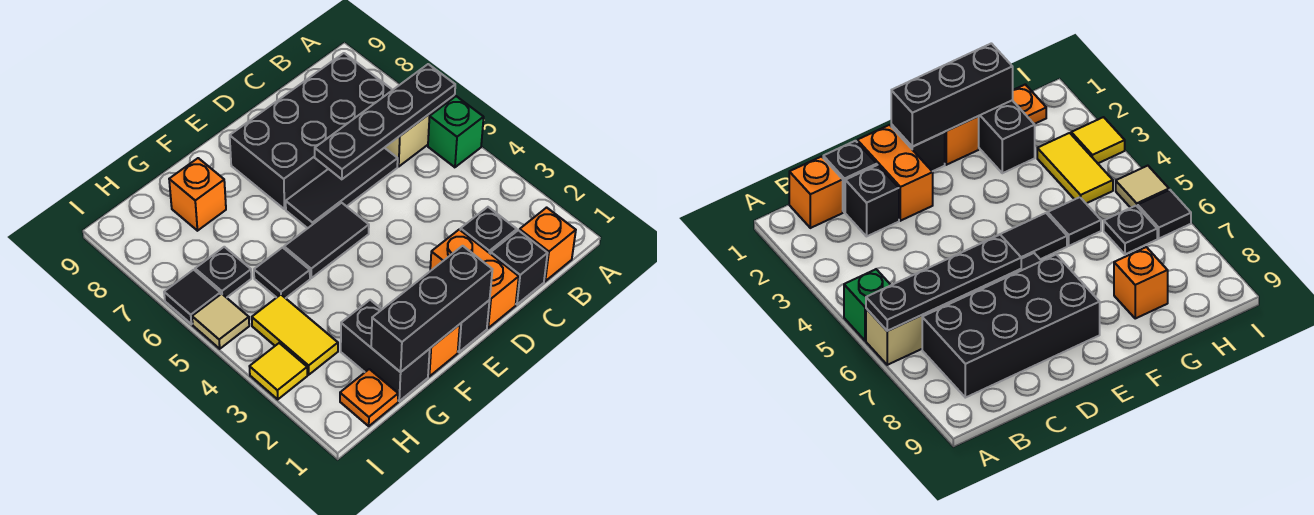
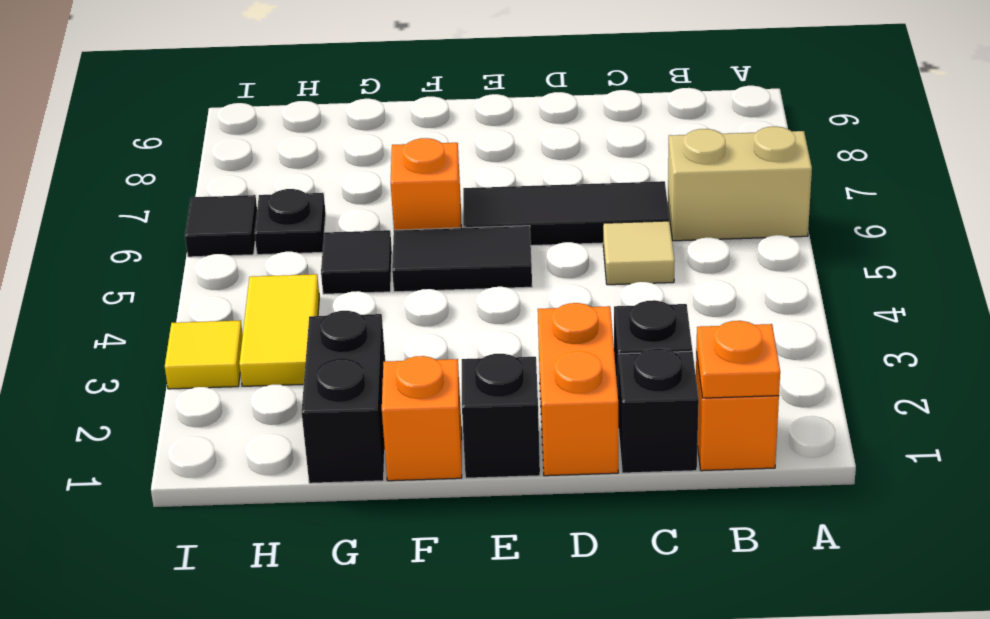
green brick A5 level 1 -> none
black plate A6:D6 level 2 -> none
black brick B7:E8 level 1 -> none
black brick E1:G1 level 2 -> none
orange brick G8 level 1 -> orange brick F6 level 1
orange plate H1 level 1 -> orange plate B1 level 2
tan tile I5 level 1 -> tan tile C5 level 1

